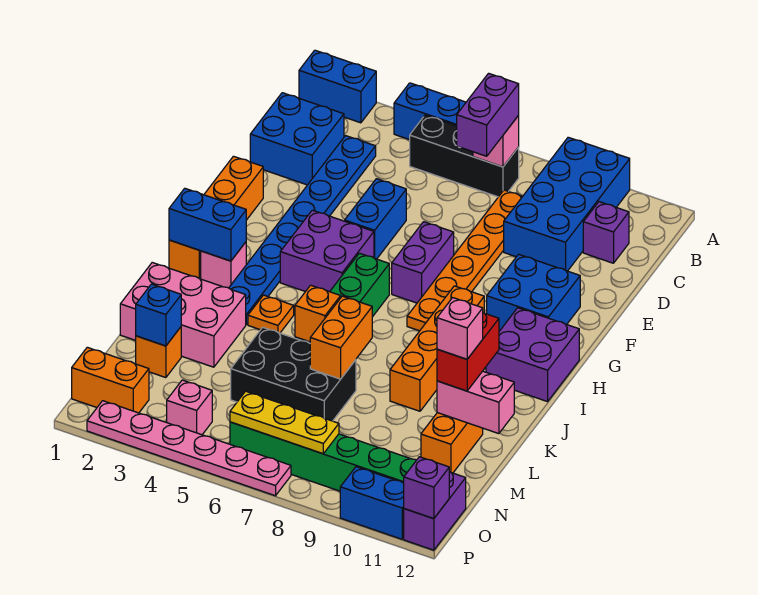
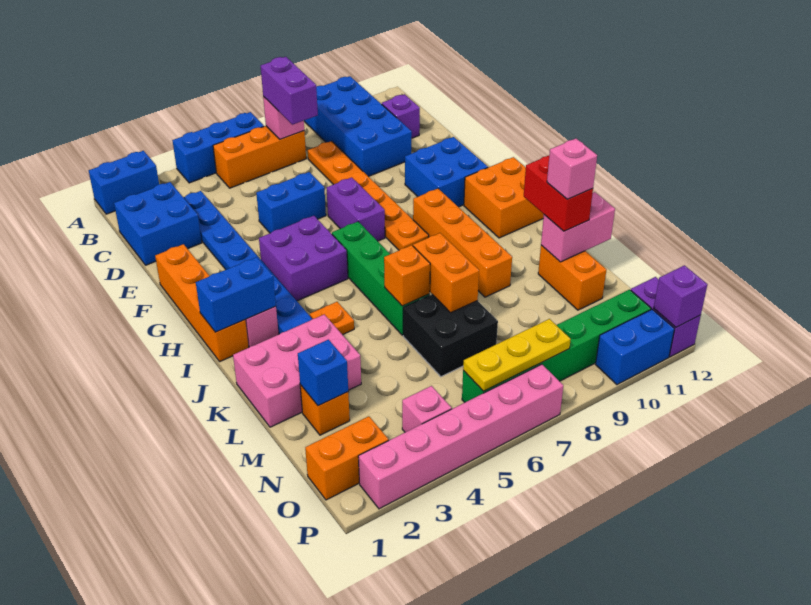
black brick B5:B7 level 1 -> orange brick B5:B7 level 1
blue brick E5:F5 level 1 -> blue brick E5:E6 level 1
purple brick H11:I12 level 1 -> orange brick H11:I12 level 1
black brick L5:M7 level 1 -> black brick L6:M7 level 1
pink plate P2:P7 level 1 -> pink brick P2:P7 level 1

